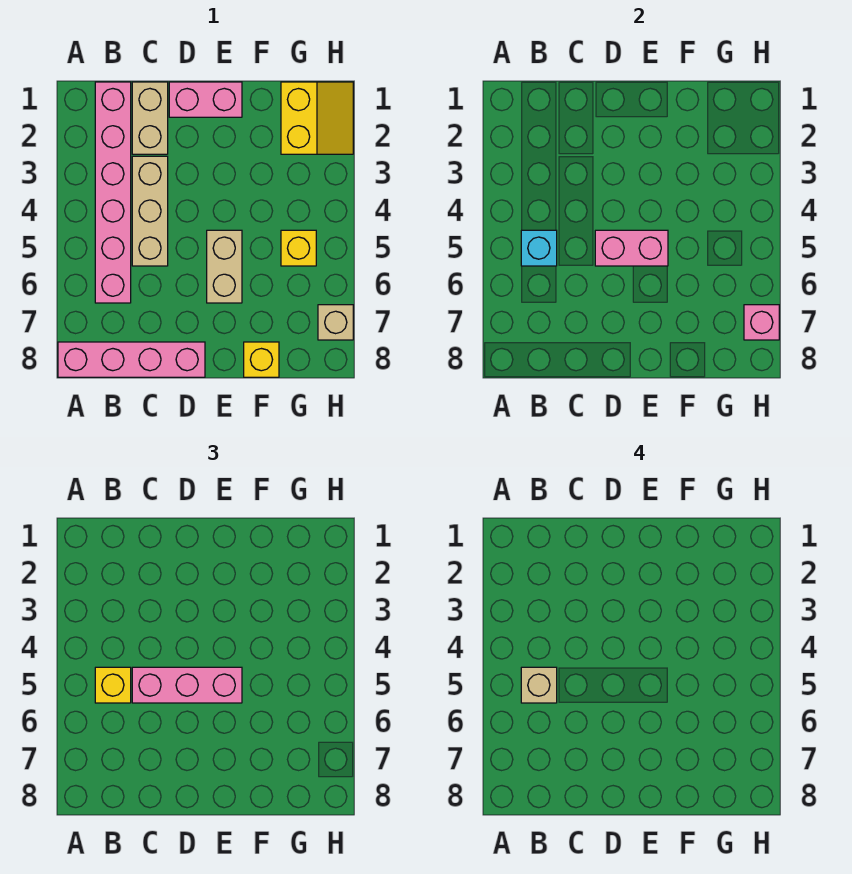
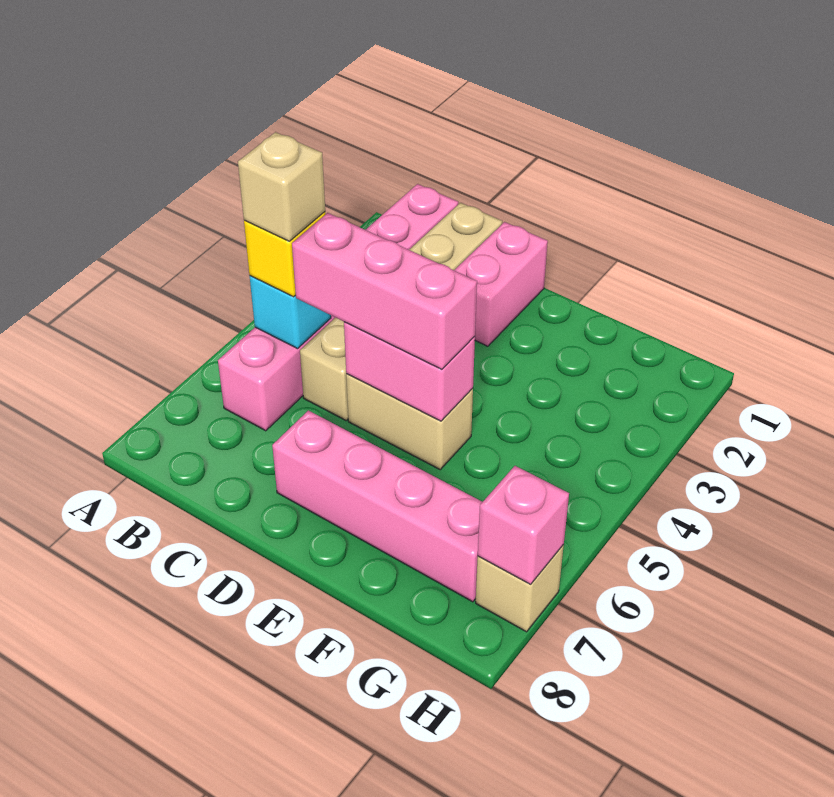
pink brick A8:D8 level 1 -> pink brick D7:G7 level 1
pink brick D1:E1 level 1 -> pink brick D1:D2 level 1
tan brick E5:E6 level 1 -> tan brick D5:E5 level 1
yellow brick F8 level 1 -> none
yellow slope G1:H2 level 1 top G -> none
yellow brick G5 level 1 -> none

